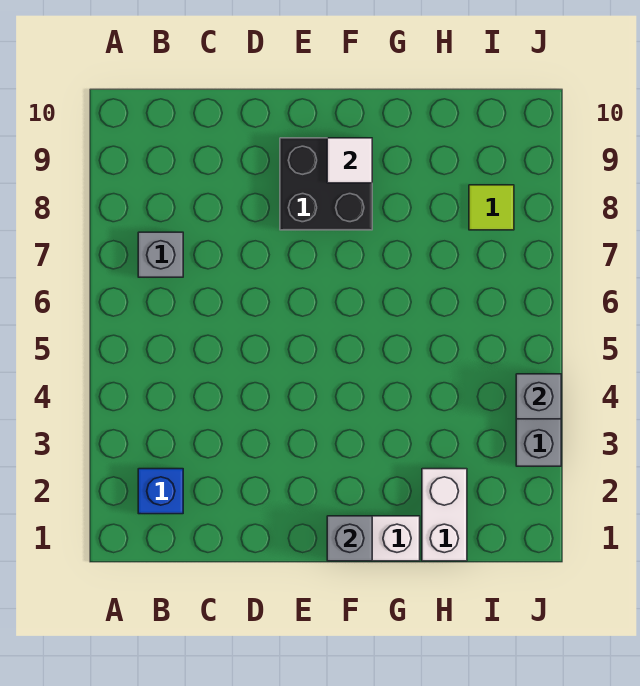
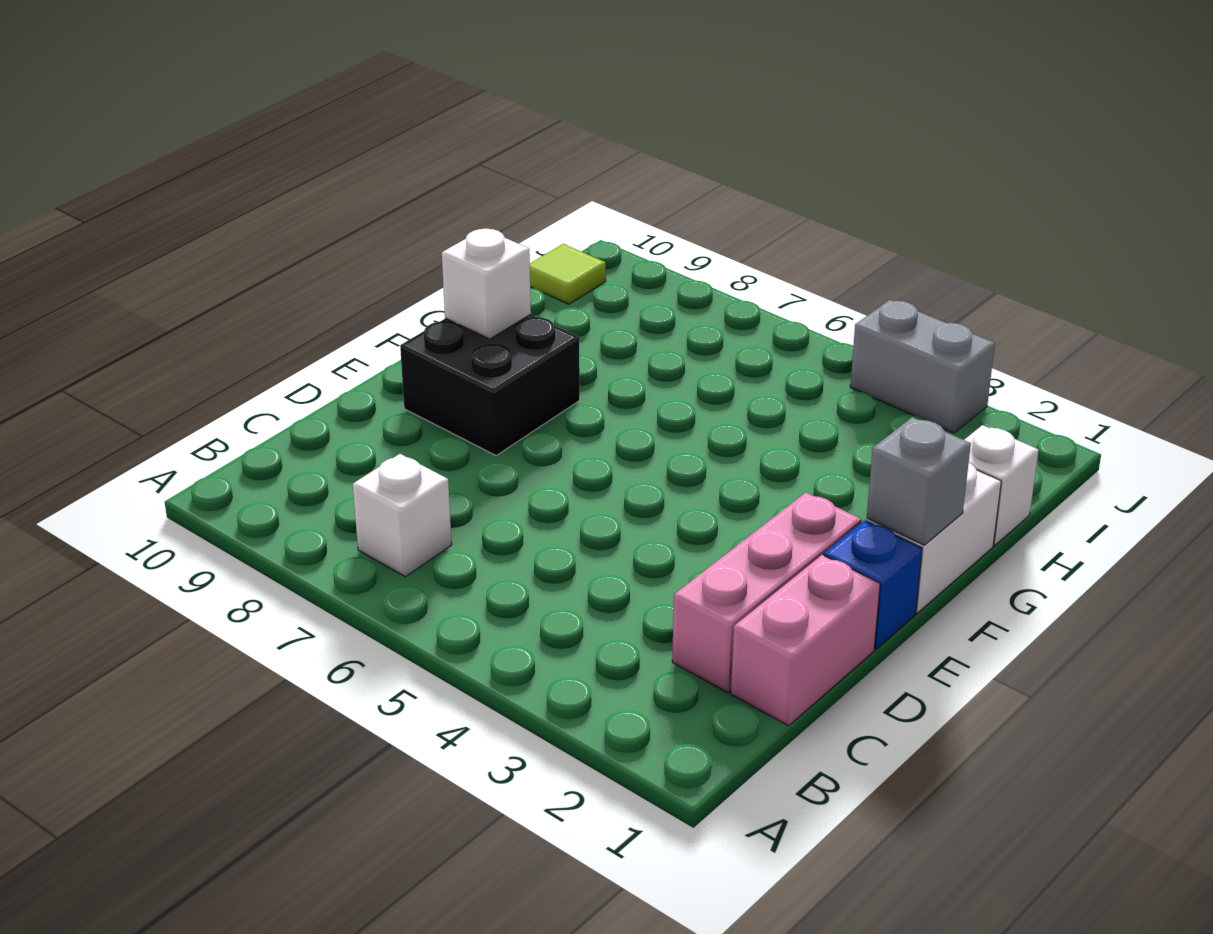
blue brick B2 level 1 -> blue brick E1 level 1
grey brick B7 level 1 -> white brick B7 level 1
none -> pink brick C1:D1 level 1
none -> pink brick C2:E2 level 1
white tile F9 level 2 -> white brick F9 level 2
white brick H1:H2 level 1 -> white brick H1 level 1
lime tile I8 level 1 -> lime tile I10 level 1
grey brick J4 level 2 -> none

